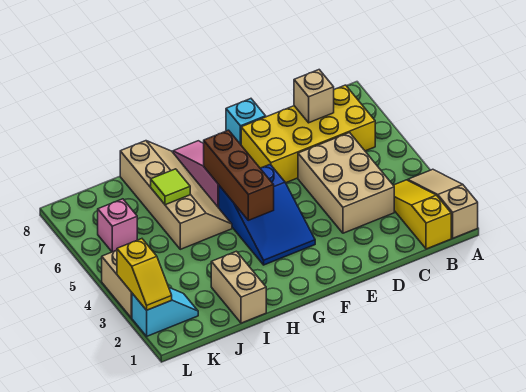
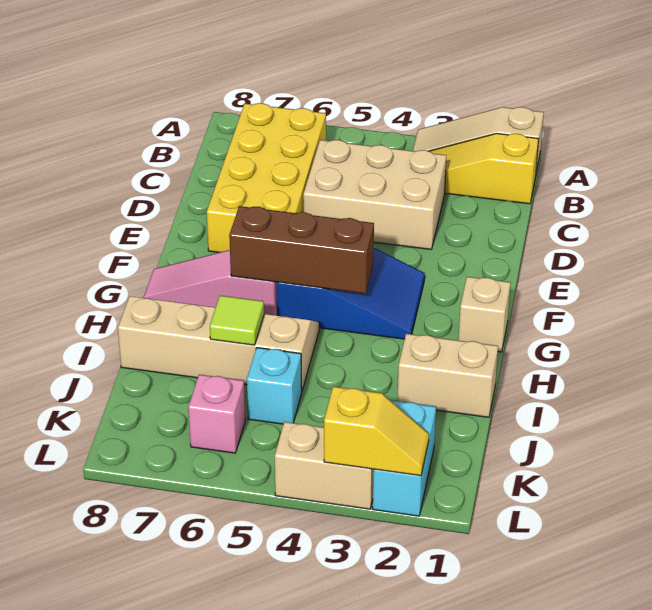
tan brick C7 level 2 -> tan brick G1 level 1
cyan brick E8 level 1 -> cyan brick J5 level 1
cyan slope K2:L2 level 1 top L -> cyan brick K2:L2 level 1

